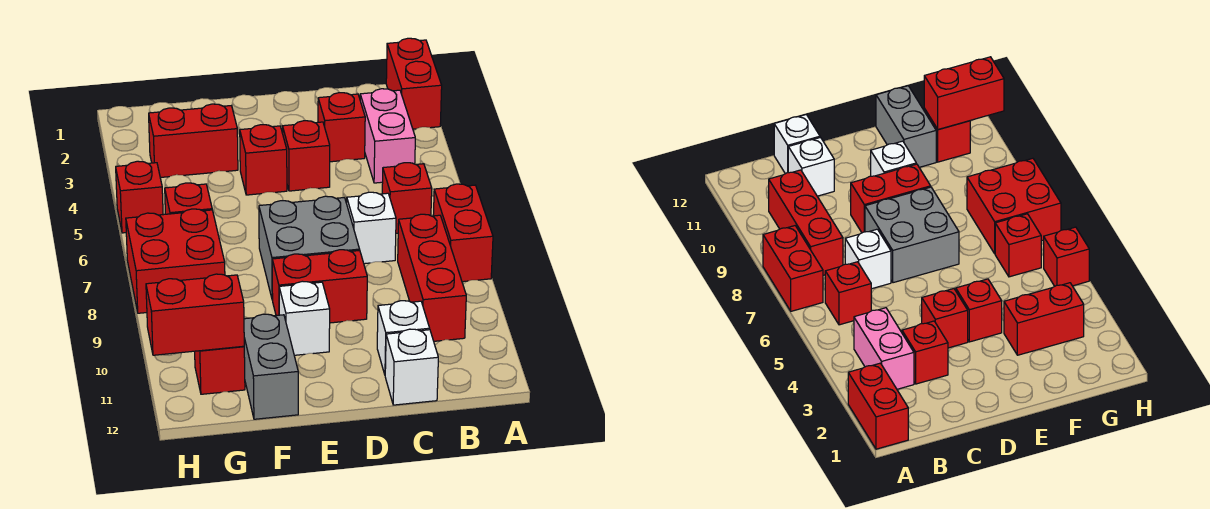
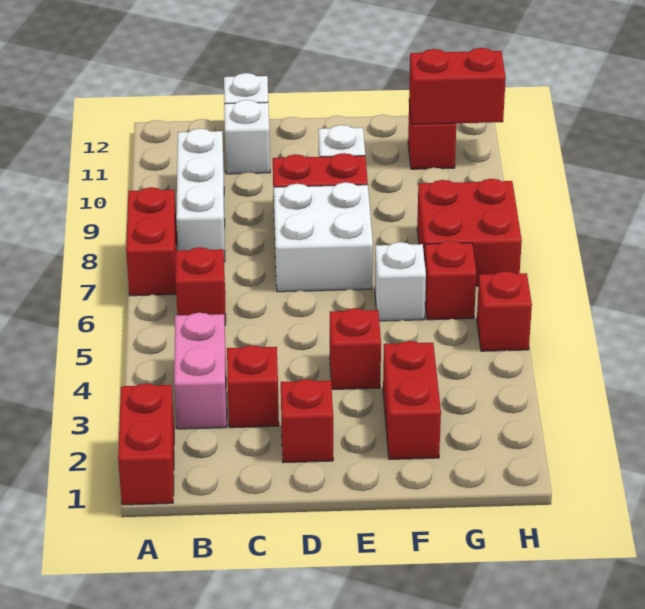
red brick B8:B10 level 1 -> white brick B8:B10 level 1
white brick C7 level 1 -> white brick F6 level 1
red brick D4 level 1 -> red brick D2 level 1
grey brick D7:E8 level 1 -> white brick D7:E8 level 1
red brick F3:G3 level 1 -> red brick F2:F3 level 1
grey brick F11:F12 level 1 -> none

